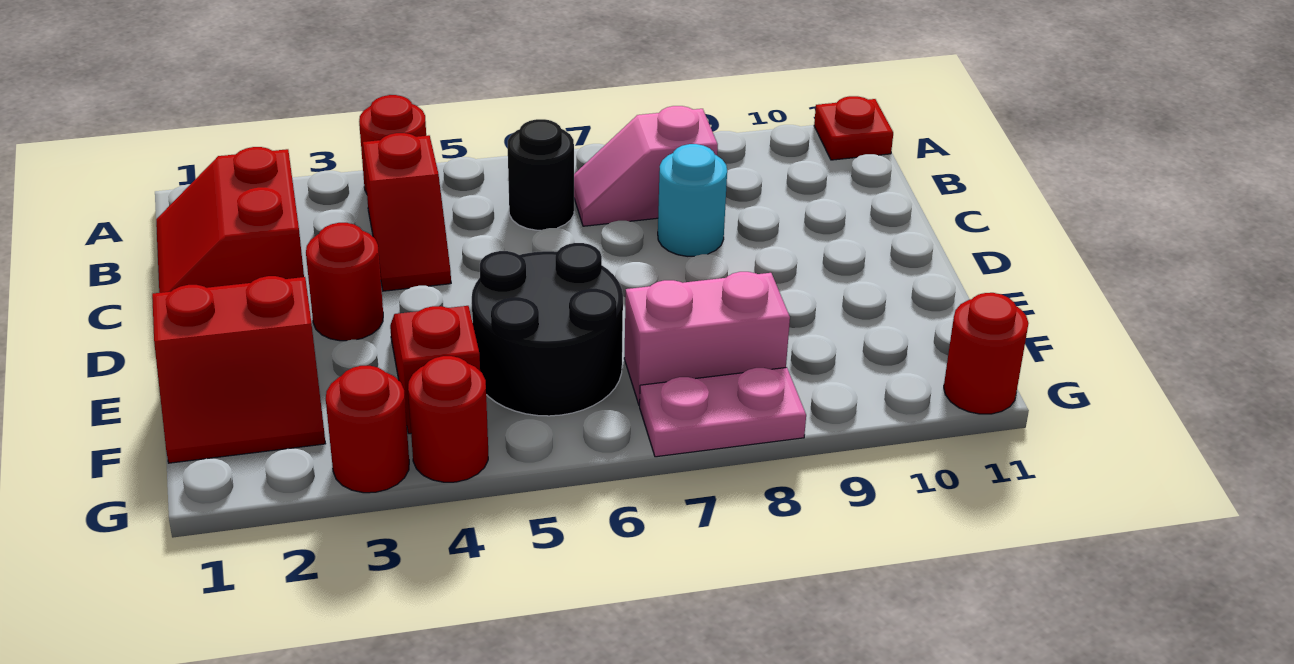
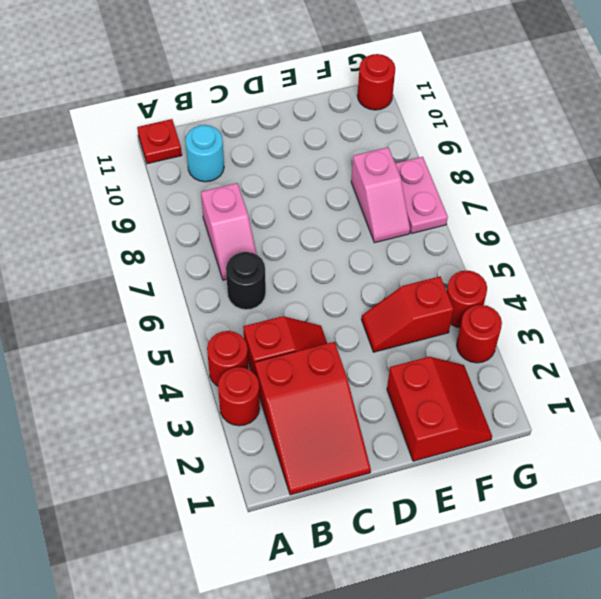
red slope B1:C2 level 1 top 2 -> red slope B1:C3 level 1 top 3
cyan round brick C8 level 1 -> cyan round brick B10 level 1
red round brick D3 level 1 -> red round brick A3 level 1
black round brick E5:F6 level 1 -> none
pink brick F7:F8 level 1 -> pink slope F7:F8 level 1 top 8

